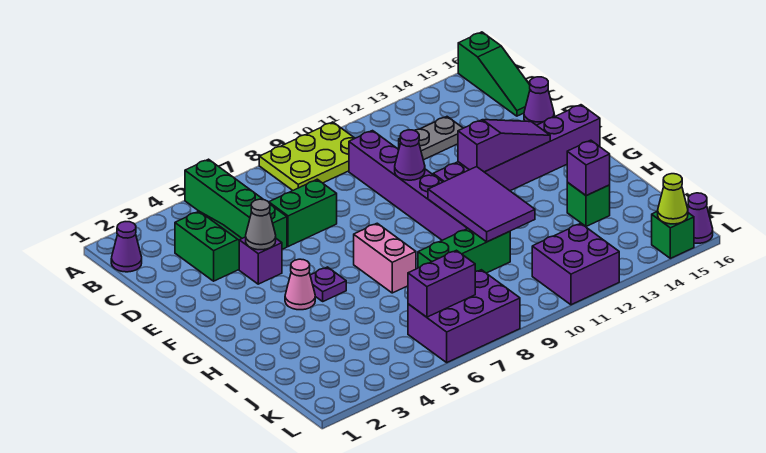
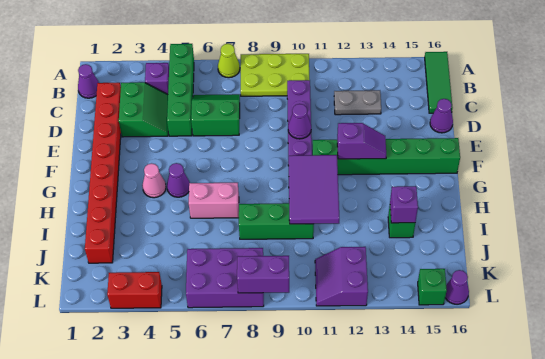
green slope A16:C16 level 1 top A -> green tile A16:C16 level 1
none -> red brick C2:J2 level 1
purple brick E4 level 1 -> purple brick B4 level 1
grey cone E4 level 2 -> none
purple brick F11:F16 level 1 -> green brick F11:F16 level 1
purple slope F12:F14 level 2 top 12 -> purple slope F12:F13 level 2 top 12
purple plate G5 level 1 -> purple cone G5 level 1
pink brick G7:H7 level 1 -> pink brick H6:H7 level 1
purple brick K6:K7 level 2 -> purple brick L8:L9 level 2
purple brick K11:L12 level 1 -> purple slope K11:L12 level 1 top 12
none -> red brick L3:L4 level 1
lime cone L15 level 2 -> lime cone A7 level 1

